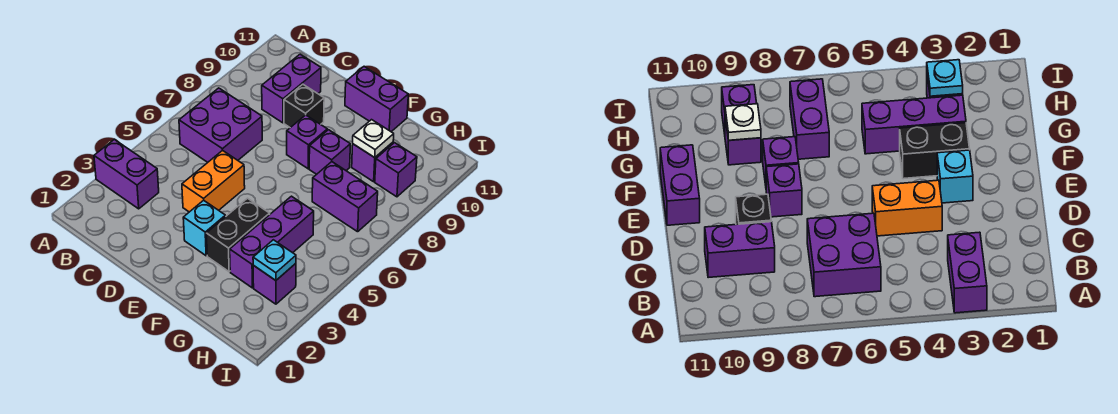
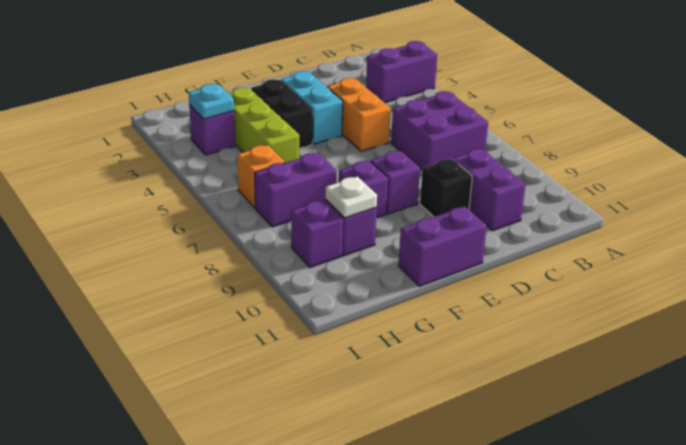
cyan brick E3 level 1 -> cyan brick E3:E4 level 1
purple brick G3:G5 level 1 -> lime brick G3:G5 level 1
none -> orange brick H6 level 1

